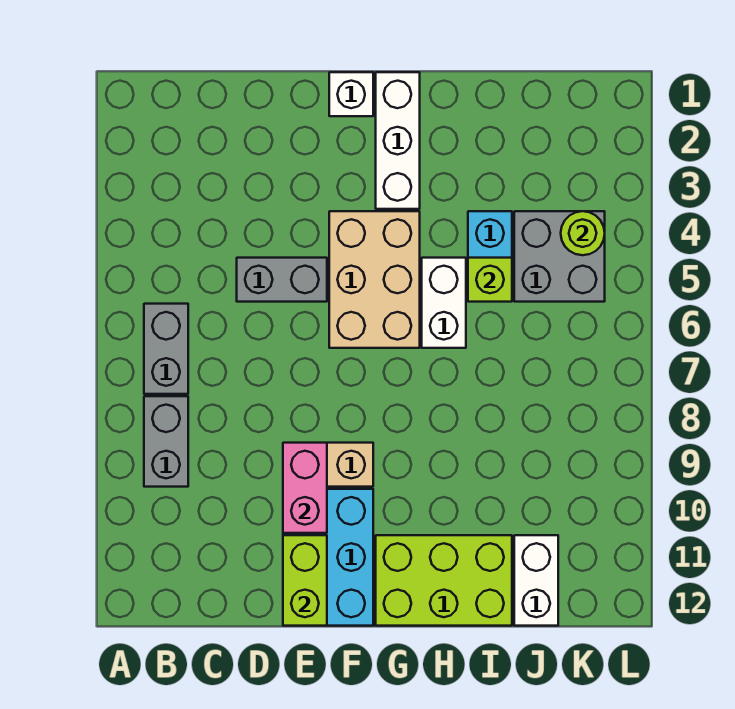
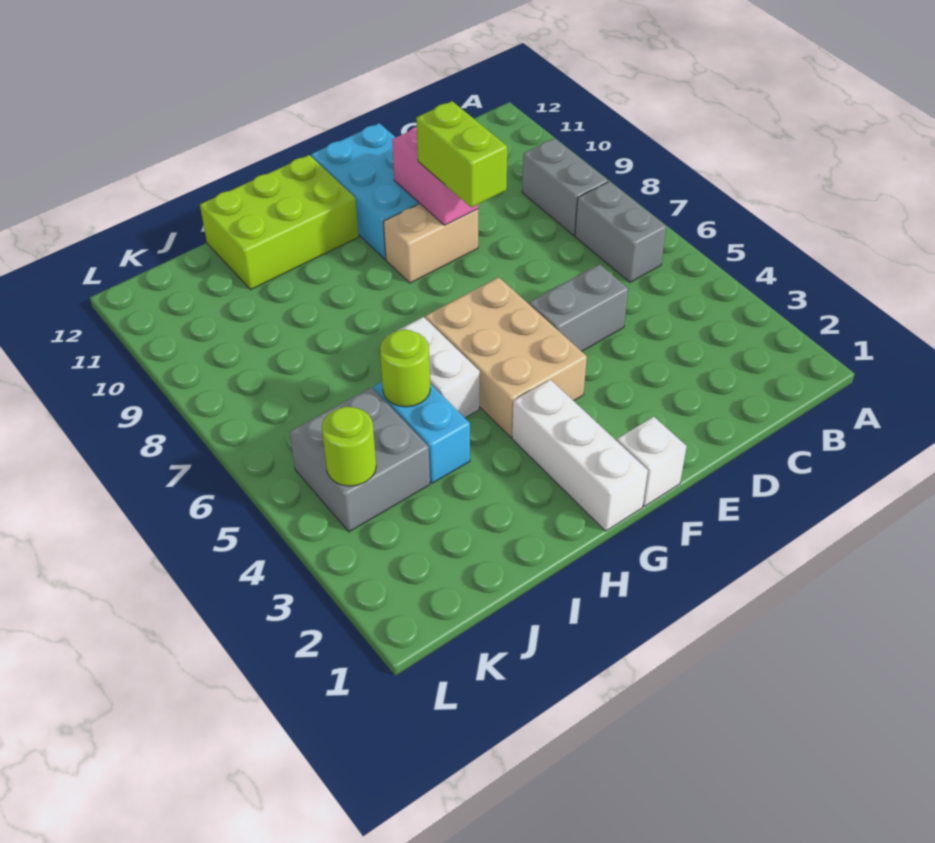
lime brick E11:E12 level 2 -> lime brick E8:E9 level 3
lime brick I5 level 2 -> lime round brick I5 level 2
white brick J11:J12 level 1 -> none

